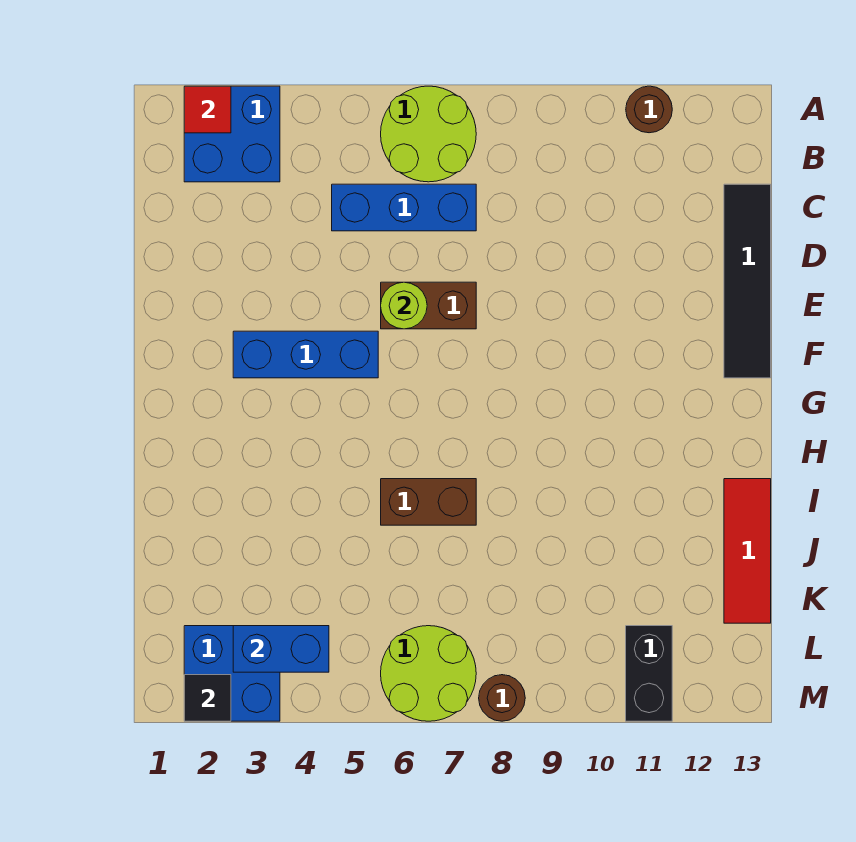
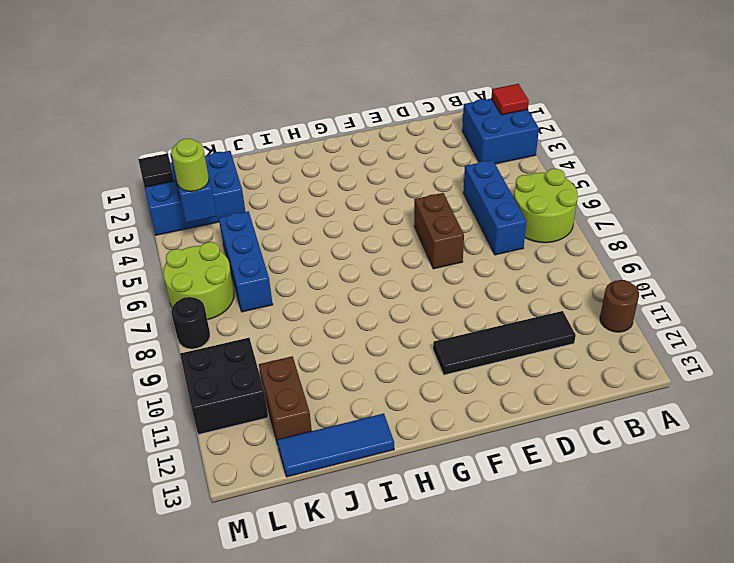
black tile C13:F13 level 1 -> black tile C11:F11 level 1
lime round brick E6 level 2 -> lime round brick L4 level 3
blue brick F3:F5 level 1 -> blue brick K5:K7 level 1
brown brick I6:I7 level 1 -> brown brick K11:K12 level 1
red tile I13:K13 level 1 -> blue tile I13:K13 level 1
blue brick L2:M3 level 1 -> blue brick K2:M3 level 1
black brick L11:M11 level 1 -> black brick L10:M11 level 1
brown round brick M8 level 1 -> black round brick M8 level 1

